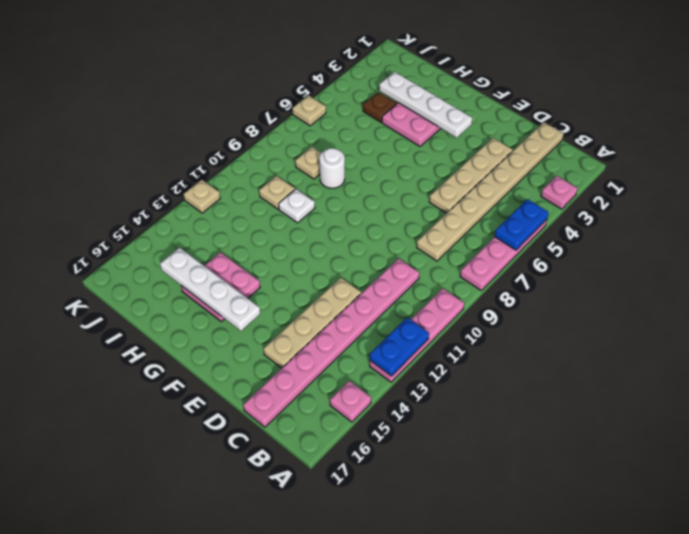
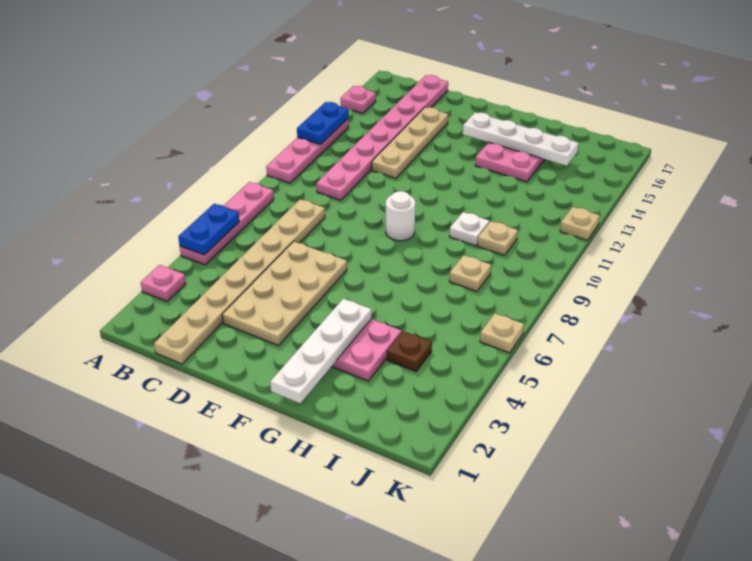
tan plate D3:D6 level 1 -> tan plate D3:E6 level 1
white plate F3:I3 level 2 -> white plate G1:G4 level 2
white round brick H8 level 1 -> white round brick F9 level 1

